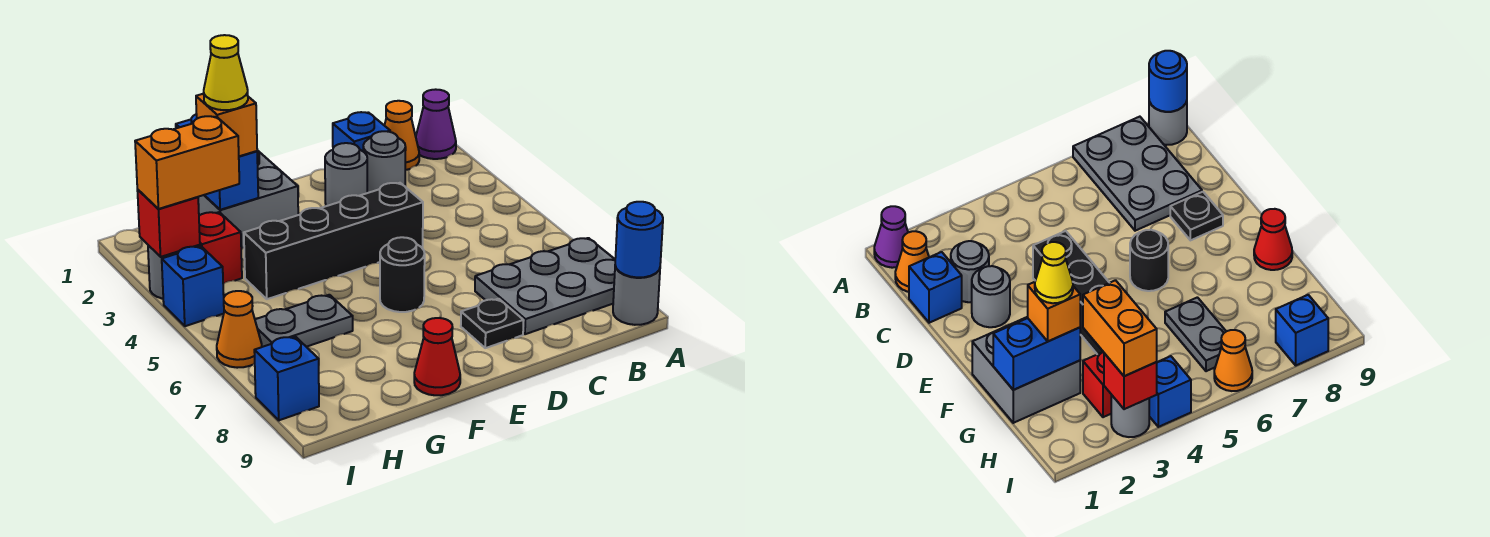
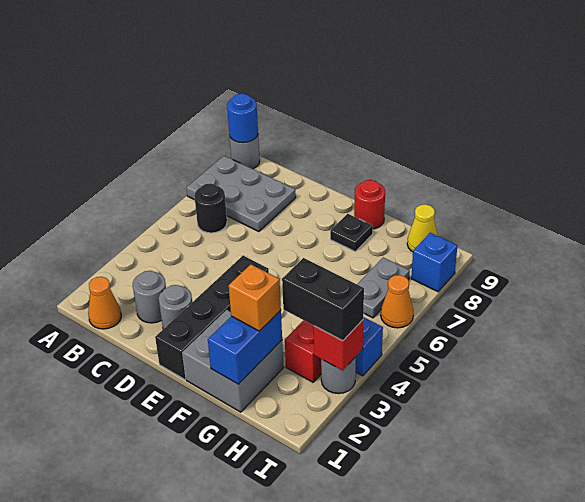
purple cone A1 level 1 -> none
blue brick C1 level 1 -> none
black brick D4:G4 level 1 -> black brick E1:E4 level 1
black plate D8 level 1 -> black plate F8 level 1
black round brick E6 level 1 -> black round brick B6 level 1
red cone F9 level 1 -> red round brick F9 level 1
yellow cone G2 level 4 -> yellow cone H9 level 1
grey plate G6:H6 level 1 -> grey plate H6:H7 level 1
orange brick H3:I3 level 3 -> black brick H3:I3 level 3

